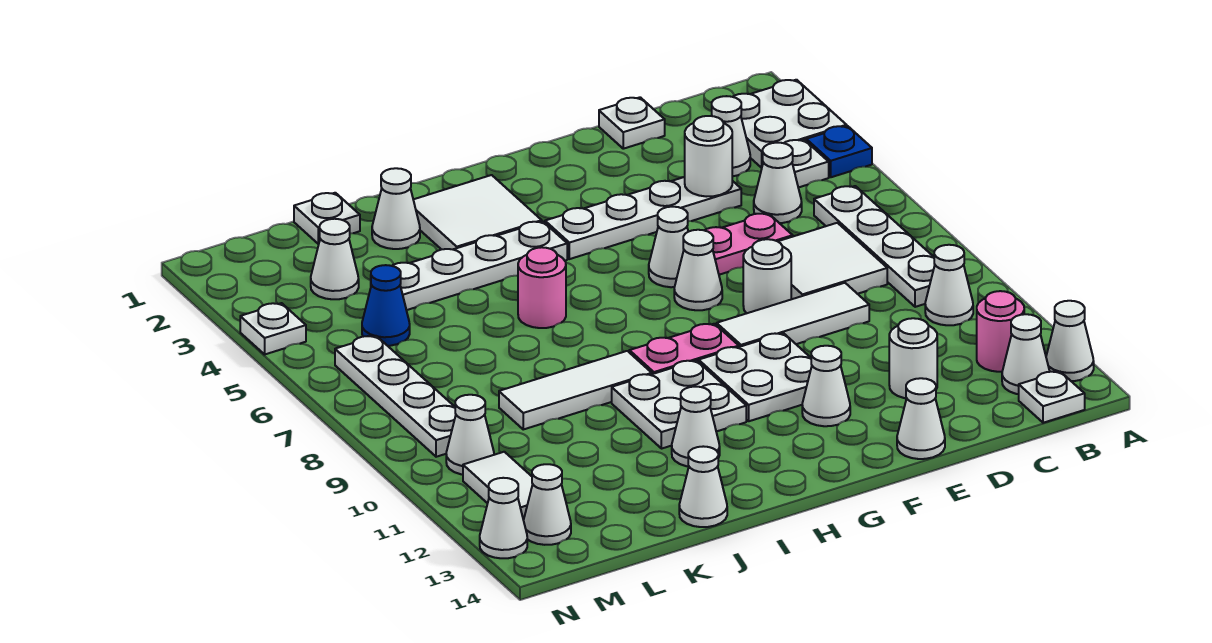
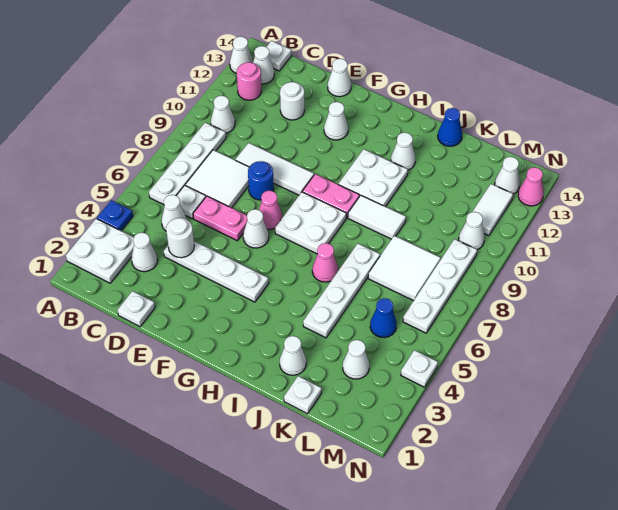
white plate B4 level 1 -> white plate C6 level 1
white round brick E8 level 1 -> blue round brick E8 level 1
white cone F7 level 1 -> pink cone F7 level 1
white plate F10:G11 level 1 -> white plate G7:H8 level 1
white tile H2:I3 level 1 -> white tile K7:L8 level 1
white plate H4:K4 level 1 -> white plate J4:J7 level 1
pink round brick I6 level 1 -> pink cone I6 level 1
white tile I9:K9 level 1 -> white tile I9:J9 level 1
white cone J14 level 1 -> blue cone J14 level 1
white cone N13 level 1 -> pink cone N13 level 1

